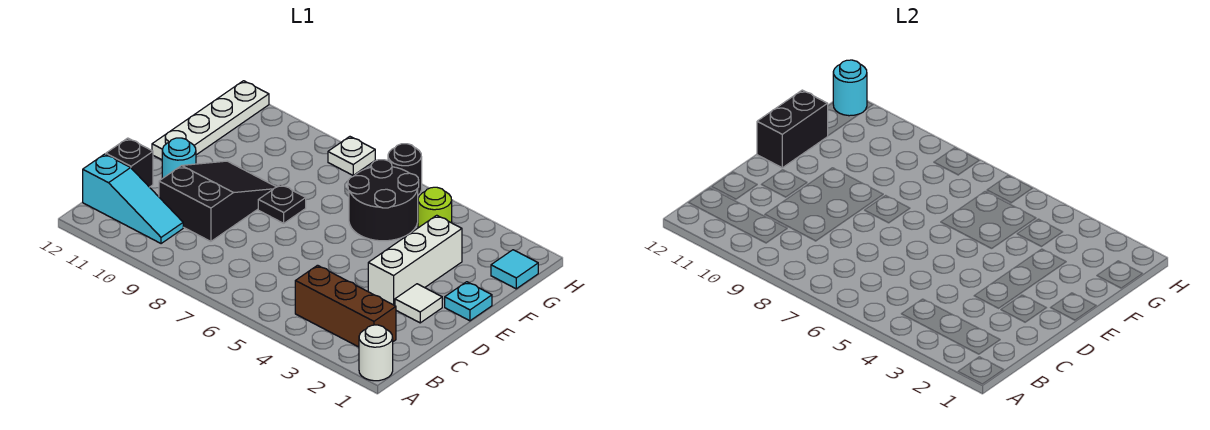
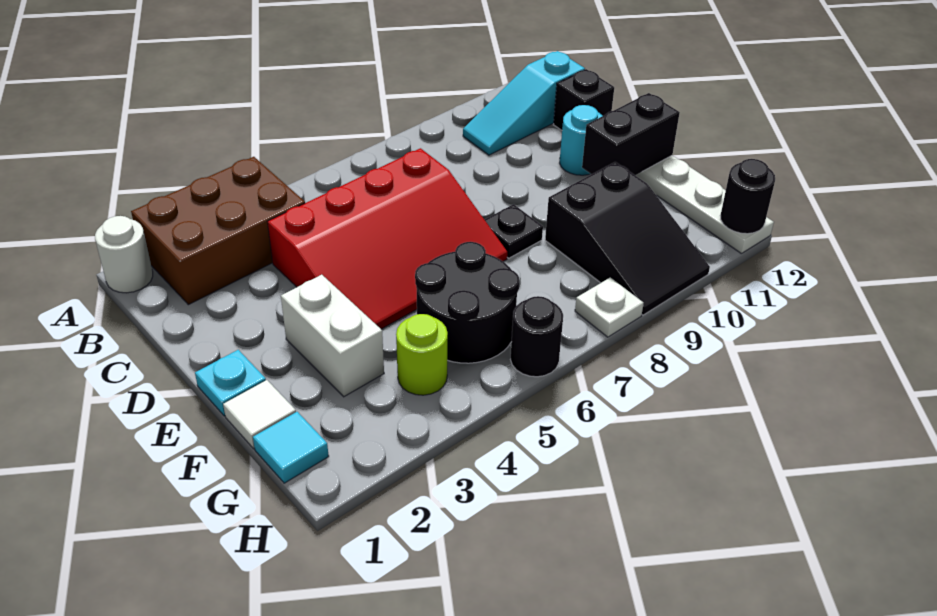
brown brick B2:B4 level 1 -> brown brick A2:B4 level 1
none -> red slope C4:E7 level 1 top C
black slope C9:E10 level 1 top C -> black slope F9:H10 level 1 top F
white tile D2 level 1 -> white tile F1 level 1
white brick D3:F3 level 1 -> white brick E3:F3 level 1
black brick E12:F12 level 2 -> black brick E11:E12 level 2
cyan round brick H12 level 2 -> black round brick H12 level 2

